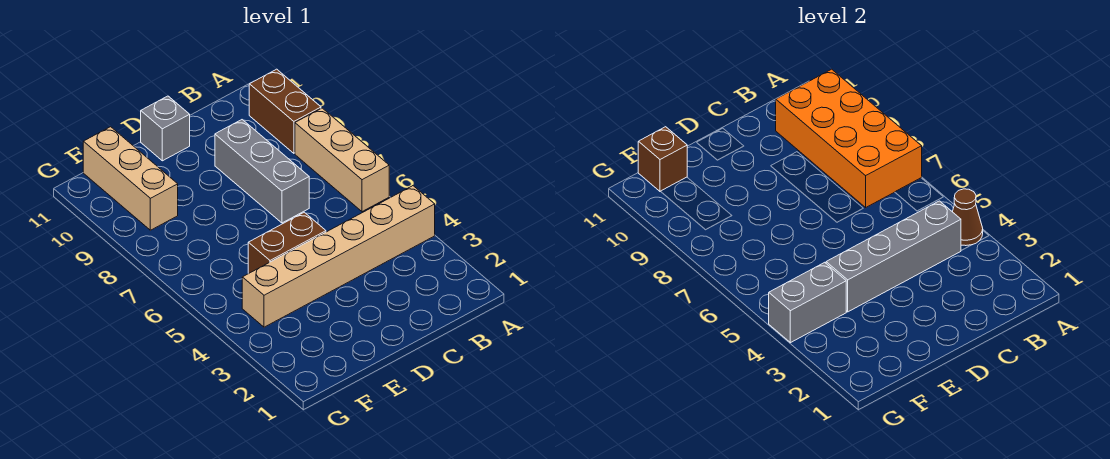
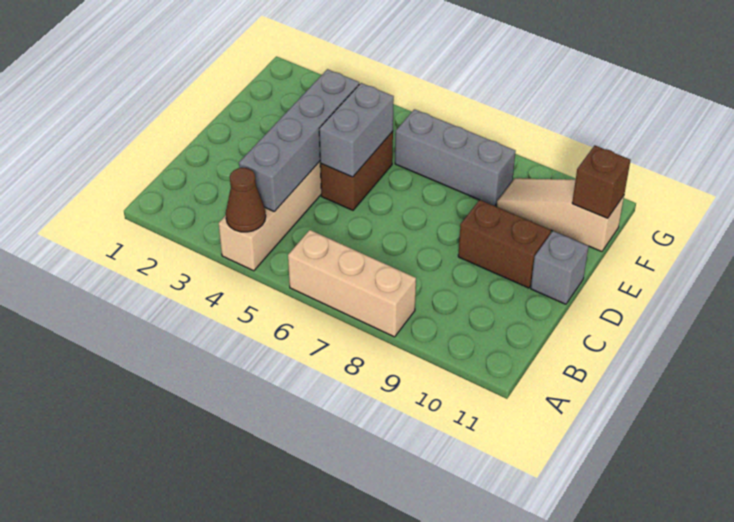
orange brick A7:B10 level 2 -> none
brown brick A9:A10 level 1 -> brown brick D9:D10 level 1
grey brick C7:C9 level 1 -> grey brick F6:F8 level 1
grey brick F4:G4 level 2 -> grey brick D5:E5 level 2
tan brick F9:F11 level 1 -> tan slope F9:F11 level 1 top 11

